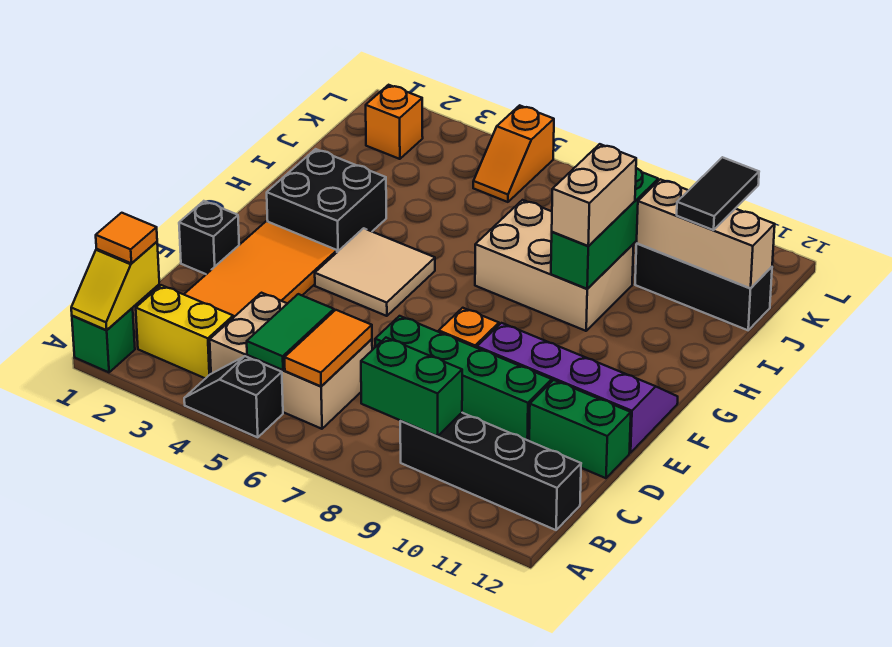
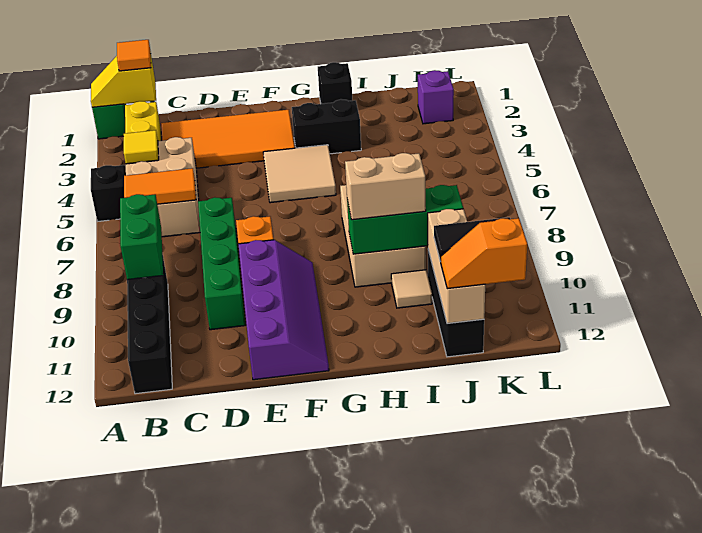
none -> yellow tile B4 level 2
green tile B5:C5 level 2 -> none
green brick D11:D12 level 1 -> none
black brick E1 level 1 -> black brick H1 level 1
black brick G2:H3 level 1 -> black brick G3:H3 level 1
none -> tan tile I10 level 1
orange brick K2 level 1 -> purple brick K2 level 1
orange slope K5:L5 level 1 top L -> orange slope J12:K12 level 3 top K

